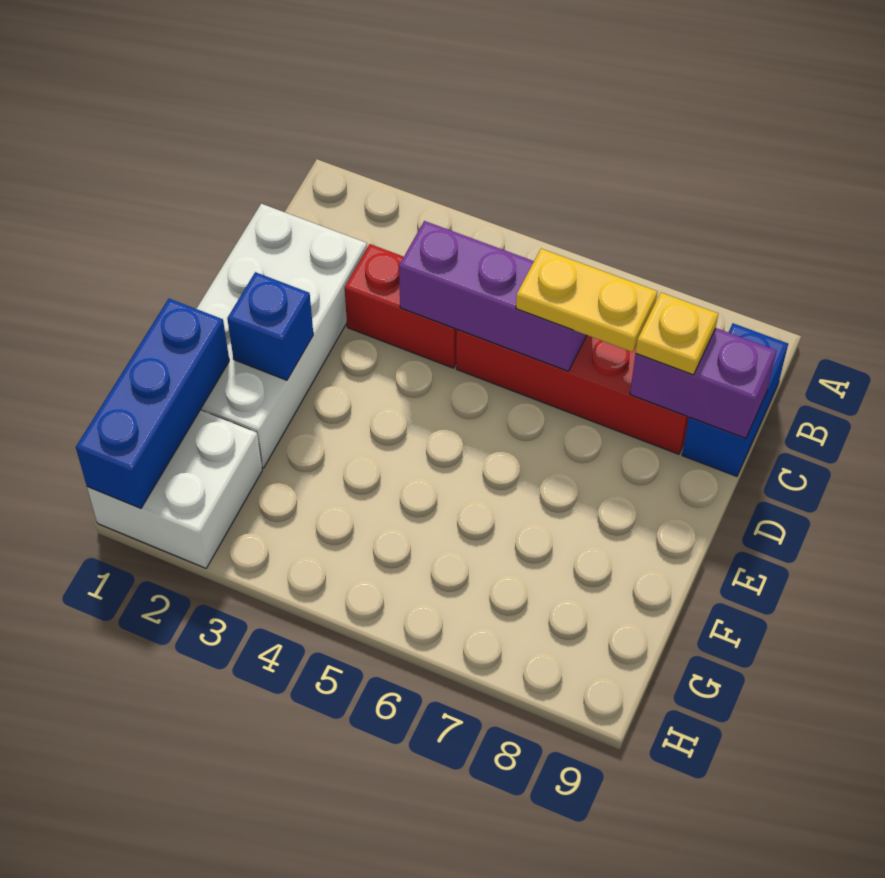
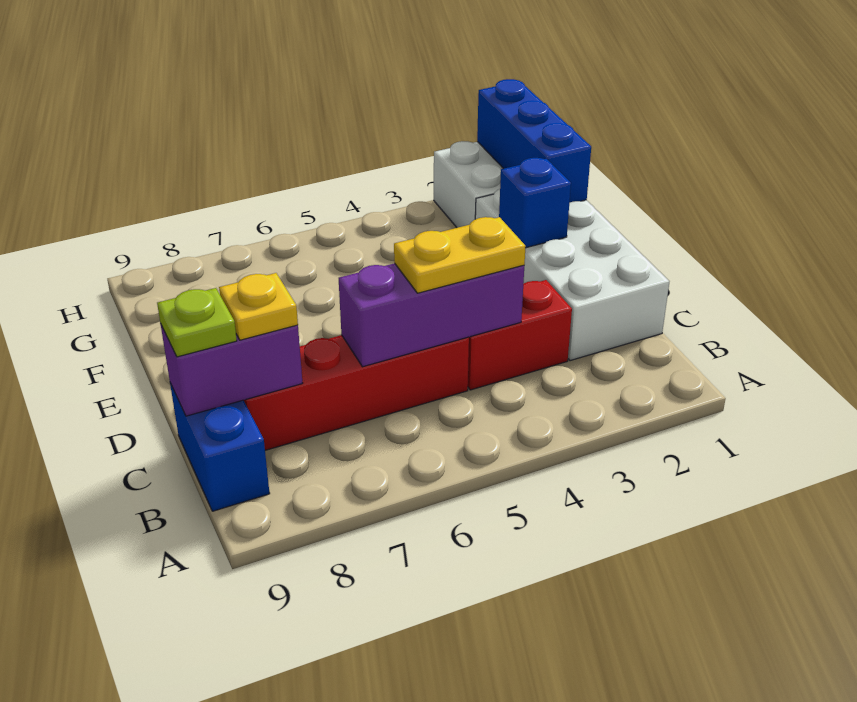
yellow plate C6:C7 level 3 -> yellow plate C4:C5 level 3
none -> lime plate C9 level 3

